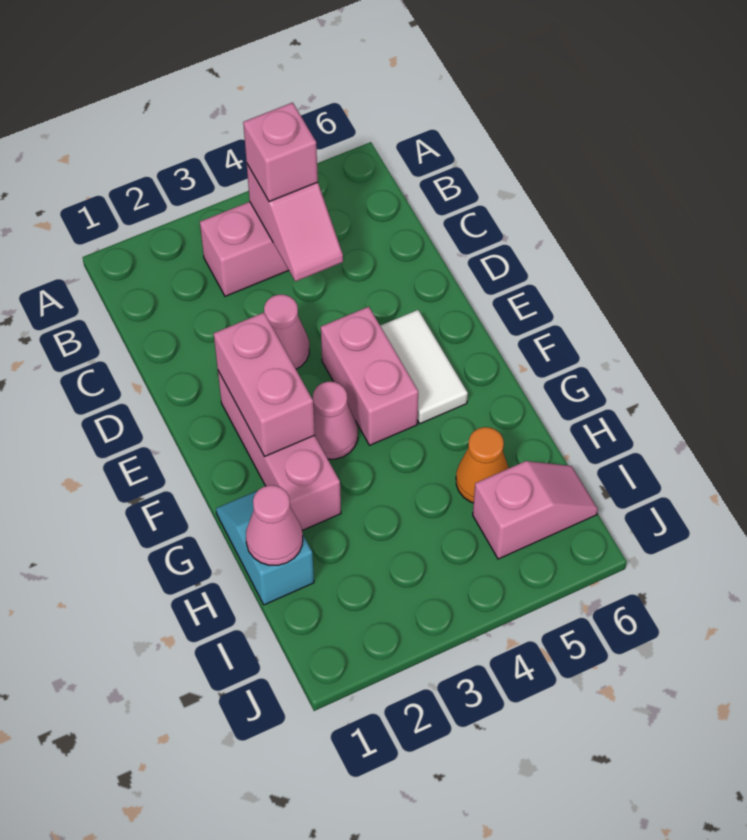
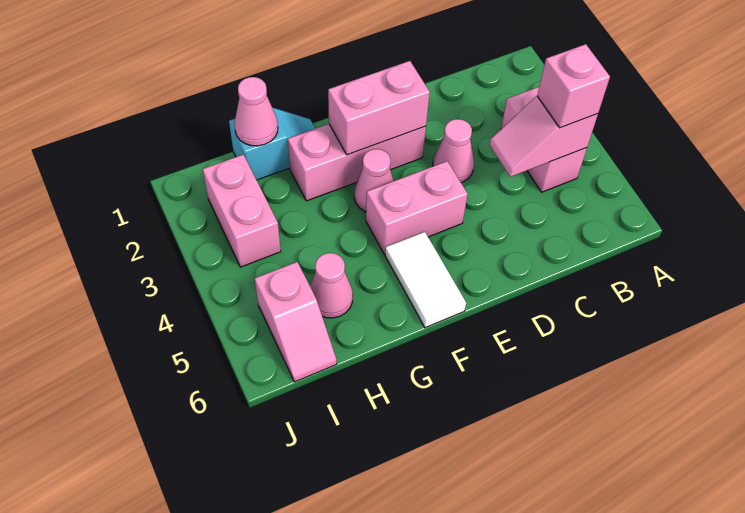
white tile E5:F5 level 1 -> white tile F5:F6 level 1
orange cone H5 level 1 -> pink cone H5 level 1
none -> pink brick I2:I3 level 1

